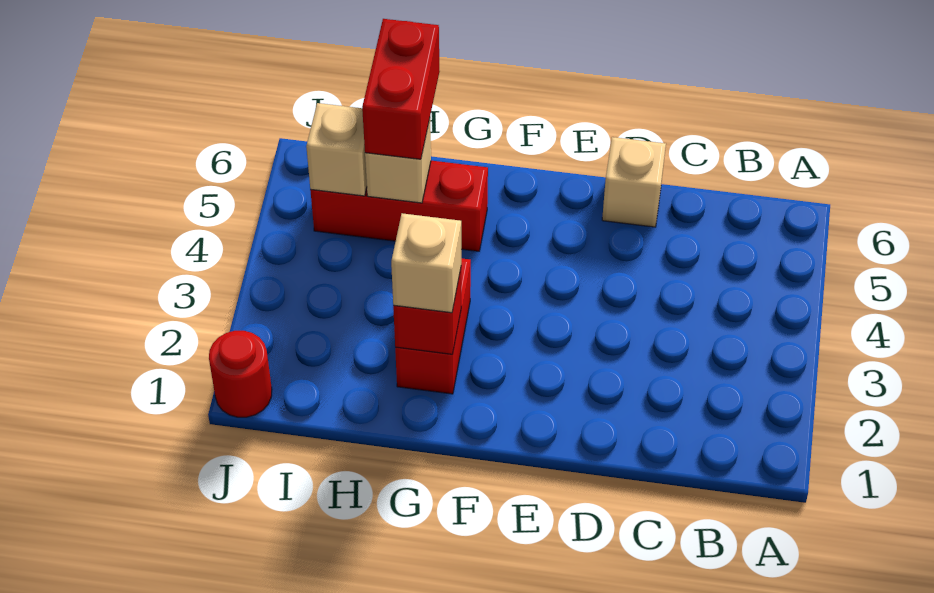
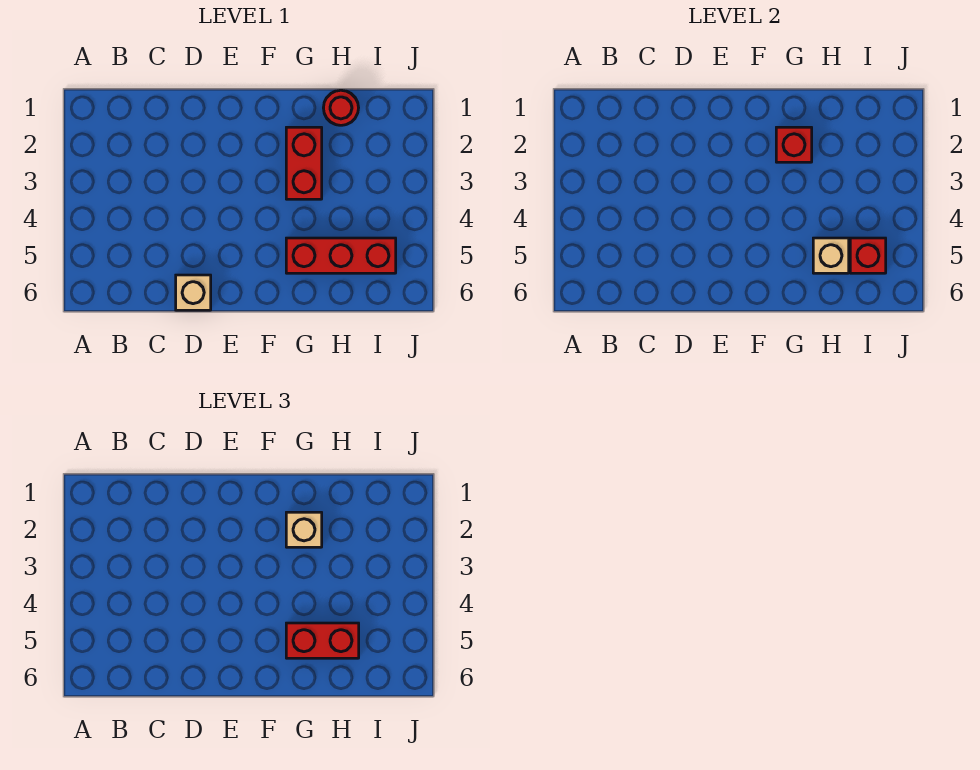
red brick H5:H6 level 3 -> red brick G5:H5 level 3
tan brick I5 level 2 -> red brick I5 level 2
red round brick J1 level 1 -> red round brick H1 level 1

